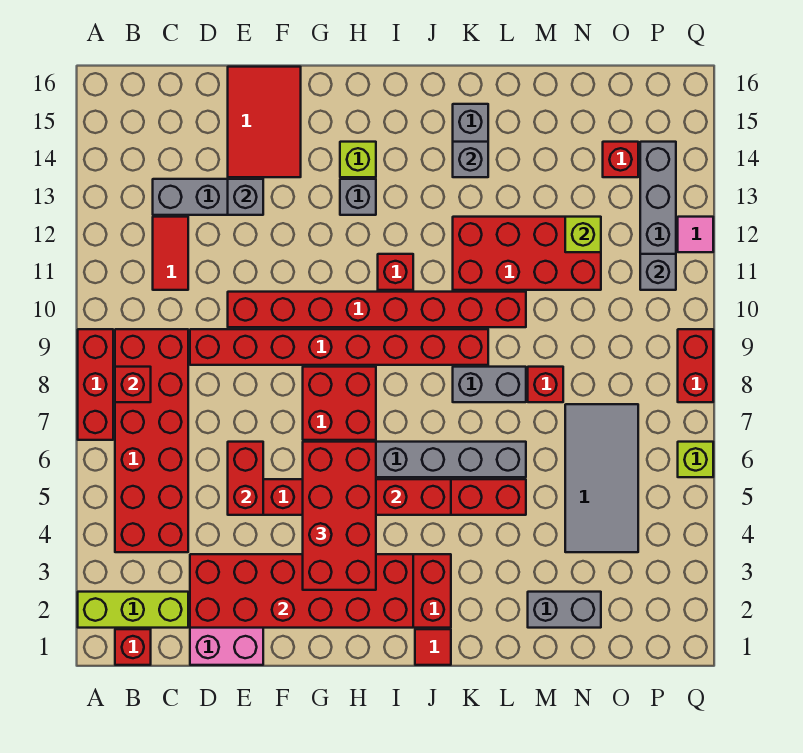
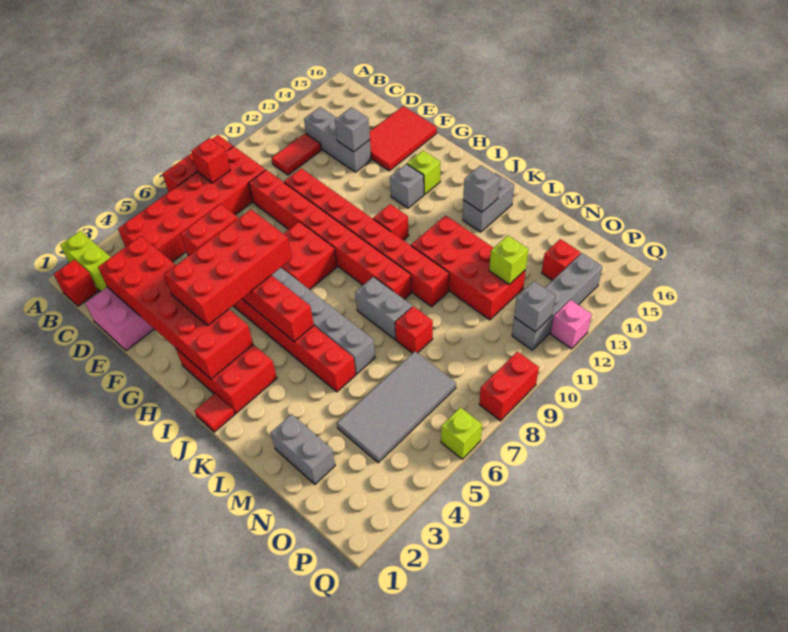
pink tile Q12 level 1 -> pink brick Q12 level 1

